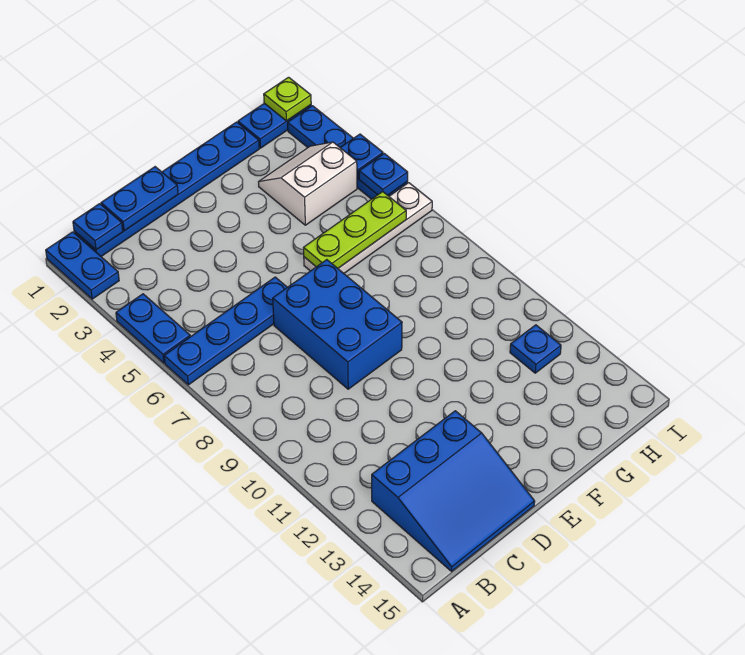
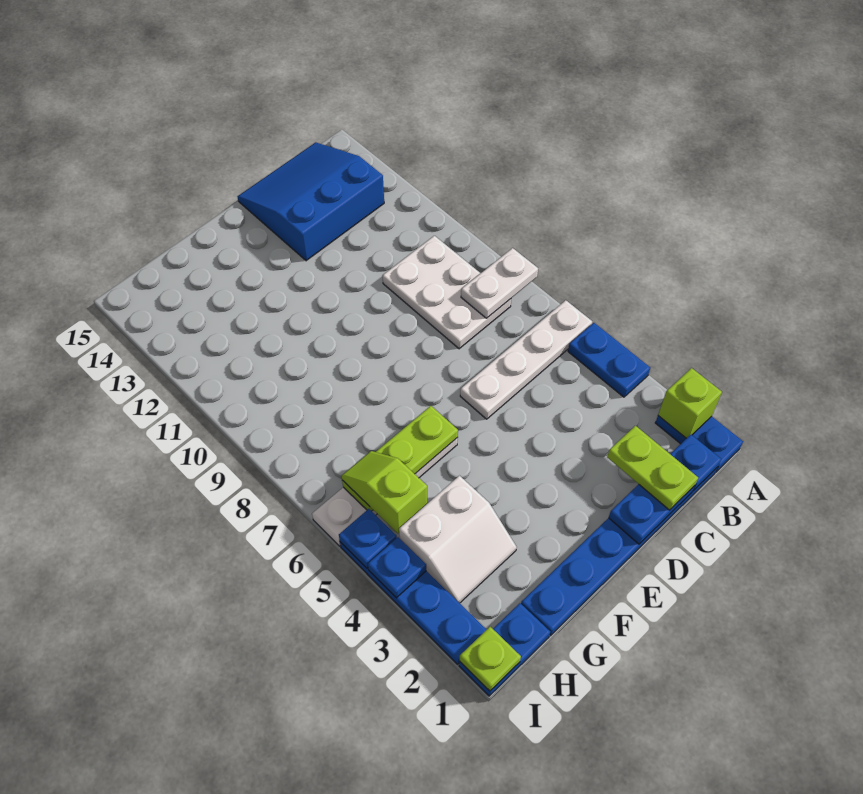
none -> lime brick A2 level 2
blue plate A6:D6 level 1 -> white plate A6:D6 level 1
none -> white plate A8:B8 level 2
none -> white plate B8:C10 level 1
none -> lime plate C1:C2 level 3
blue brick D7:E9 level 1 -> none
none -> lime slope H5:H6 level 3 top 5
blue plate H12 level 1 -> none

